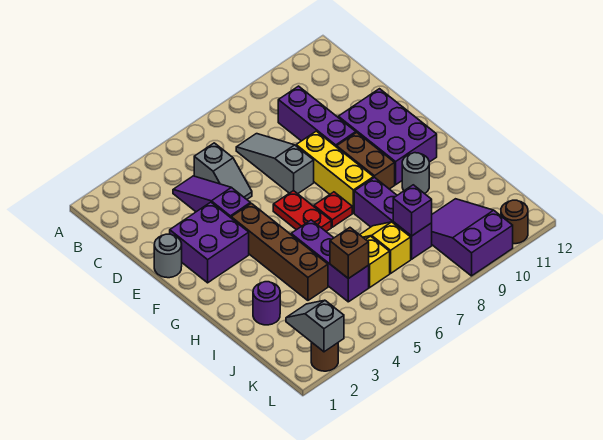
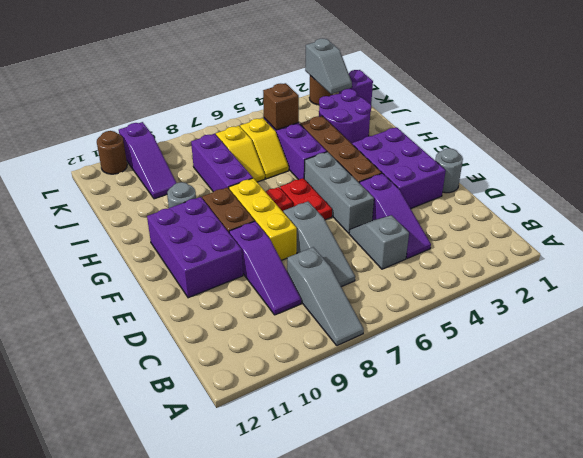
none -> grey slope A8:C8 level 1 top C
purple brick C9:E9 level 1 -> purple slope C9:E9 level 1 top E
purple brick E2:F3 level 1 -> purple brick E2:G3 level 1
none -> grey brick E5:G5 level 1
purple round brick I2 level 1 -> purple round brick I2:J3 level 1
purple brick J8 level 2 -> purple brick K1 level 1
purple slope J9:L10 level 1 top L -> purple slope J10:L10 level 1 top L

